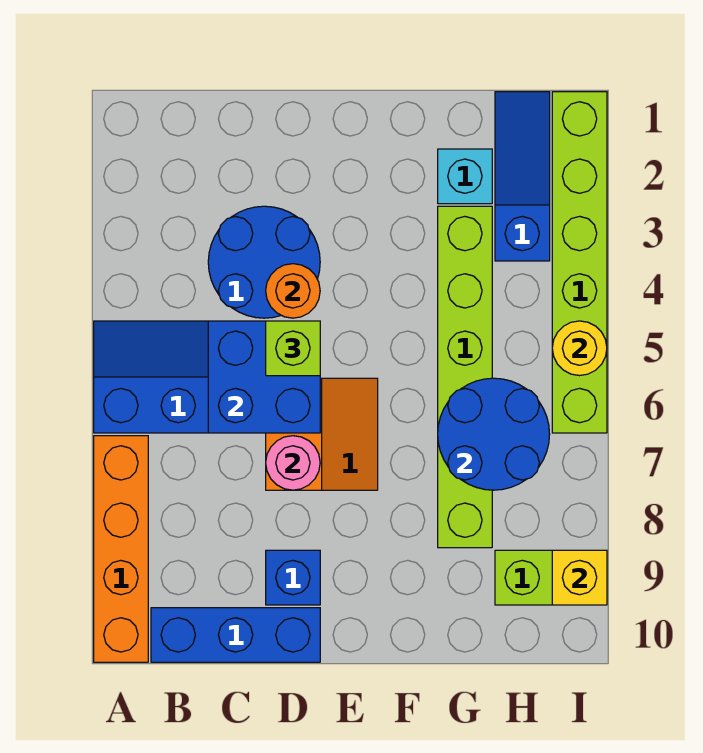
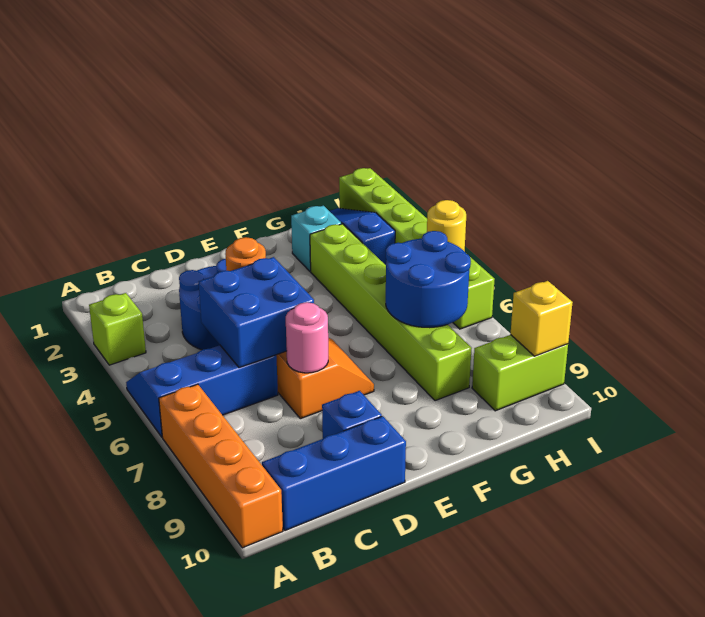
lime brick D5 level 3 -> lime brick A3 level 1

